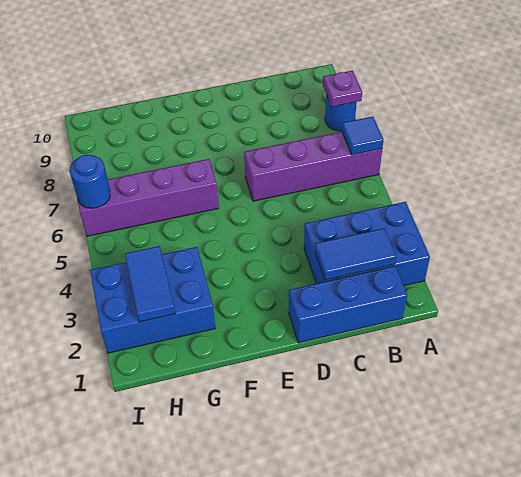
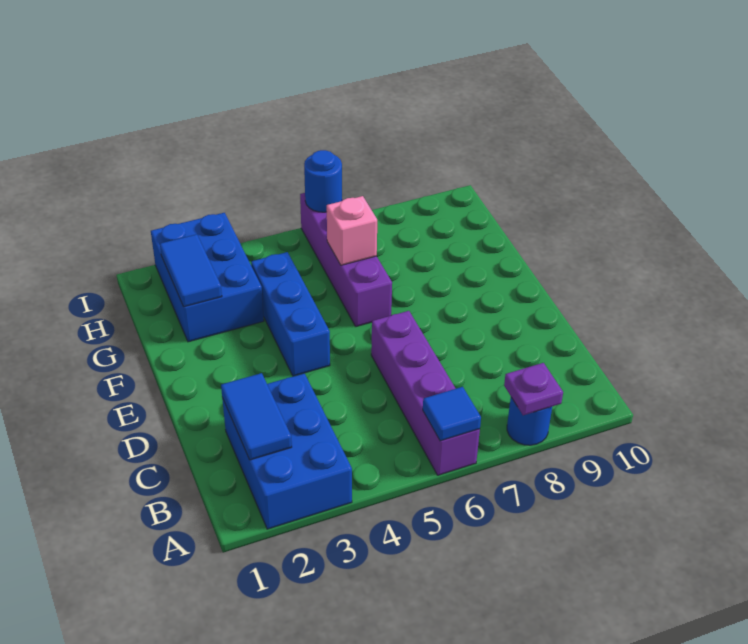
blue brick B1:D1 level 1 -> blue brick E4:G4 level 1
none -> pink brick G6 level 2
blue tile H2:H3 level 2 -> blue tile G2:H2 level 2

